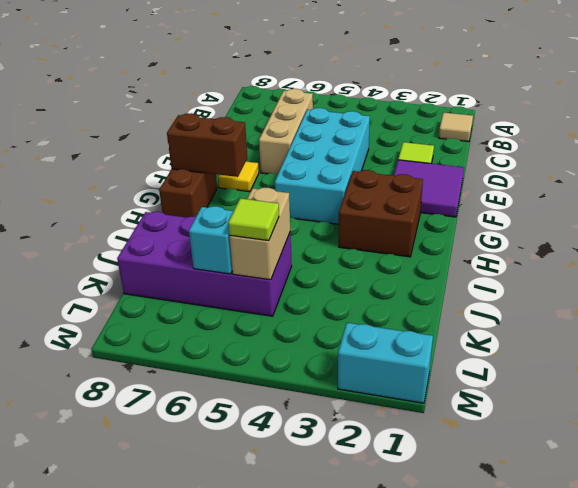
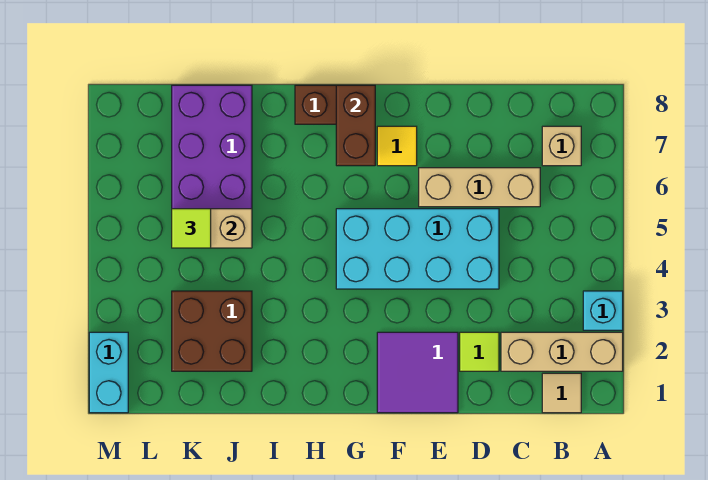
none -> tan brick A2:C2 level 1
none -> tan brick B7 level 1
brown brick G2:H3 level 1 -> brown brick J2:K3 level 1
cyan brick K6 level 2 -> cyan brick A3 level 1

